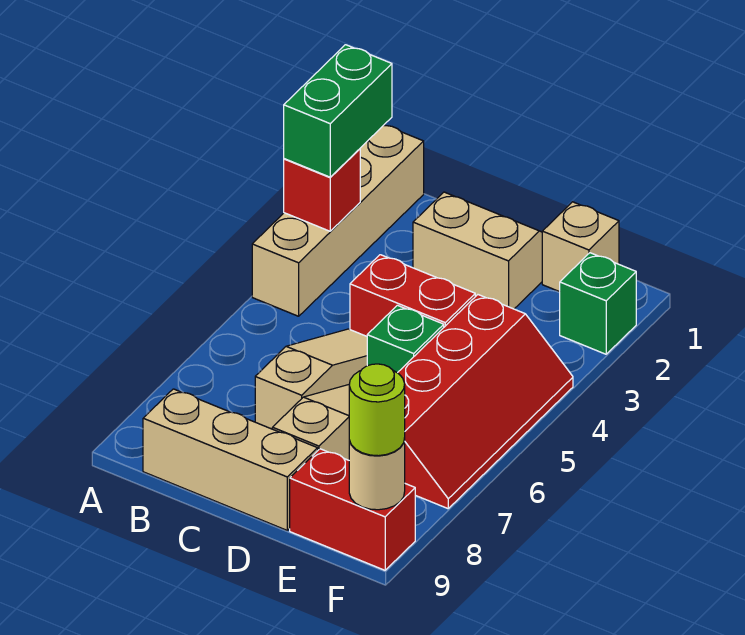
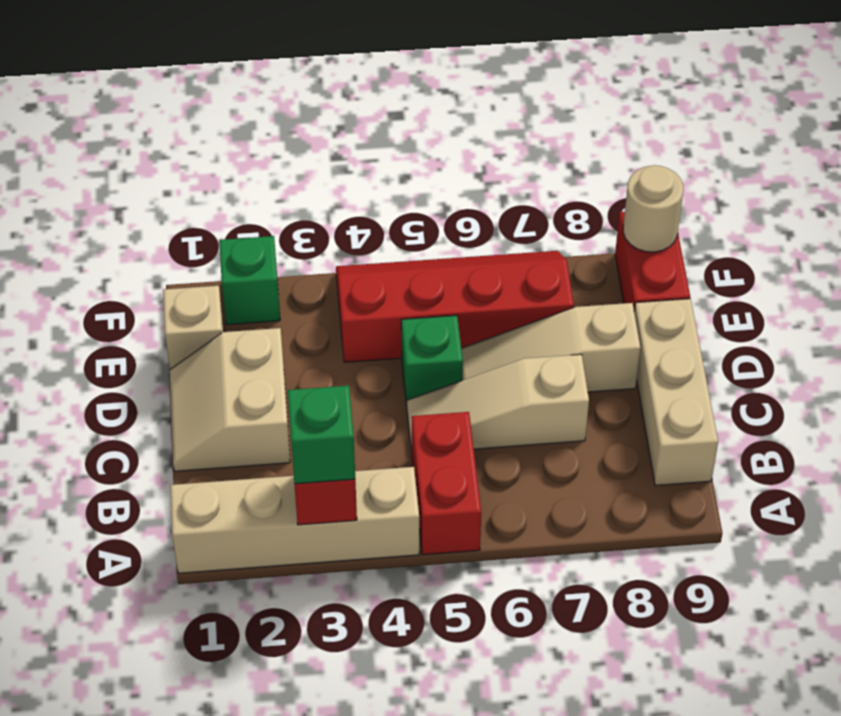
green brick A2:A3 level 3 -> green brick A3 level 3
red brick C4:D4 level 1 -> red brick A5:B5 level 1
lime round brick F9 level 3 -> none

